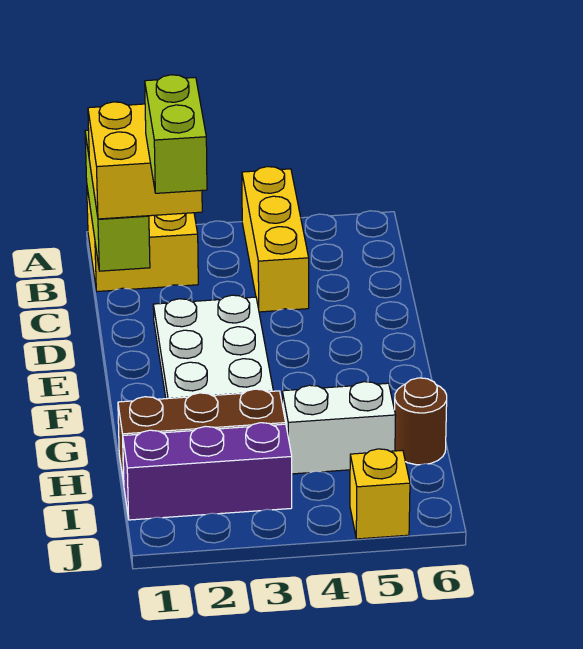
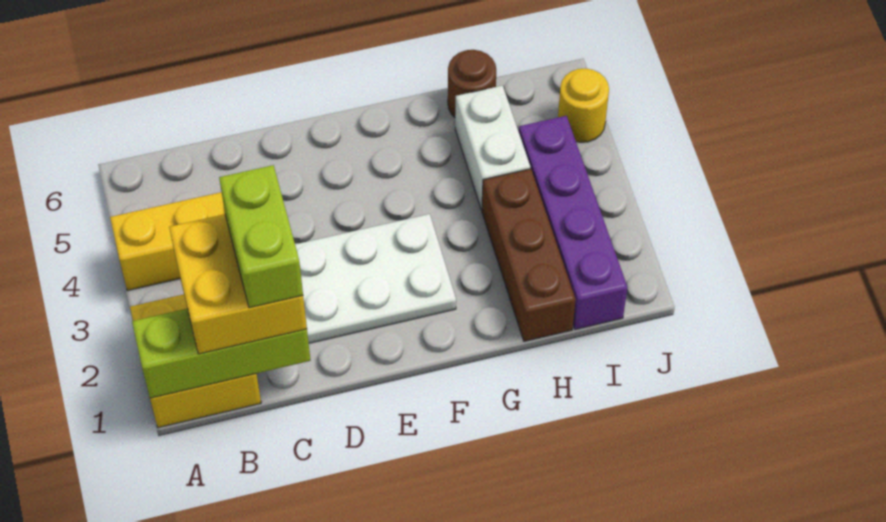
lime brick C2:D2 level 4 -> lime brick C1:C2 level 4
purple brick I1:I3 level 1 -> purple brick I1:I4 level 1
yellow brick J5 level 1 -> yellow round brick J5 level 1

